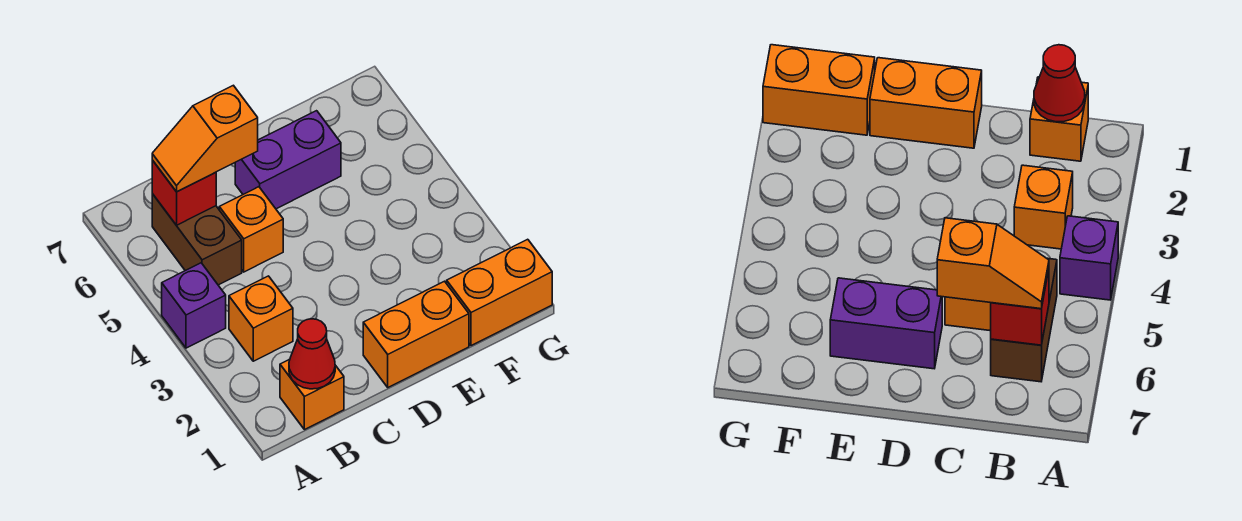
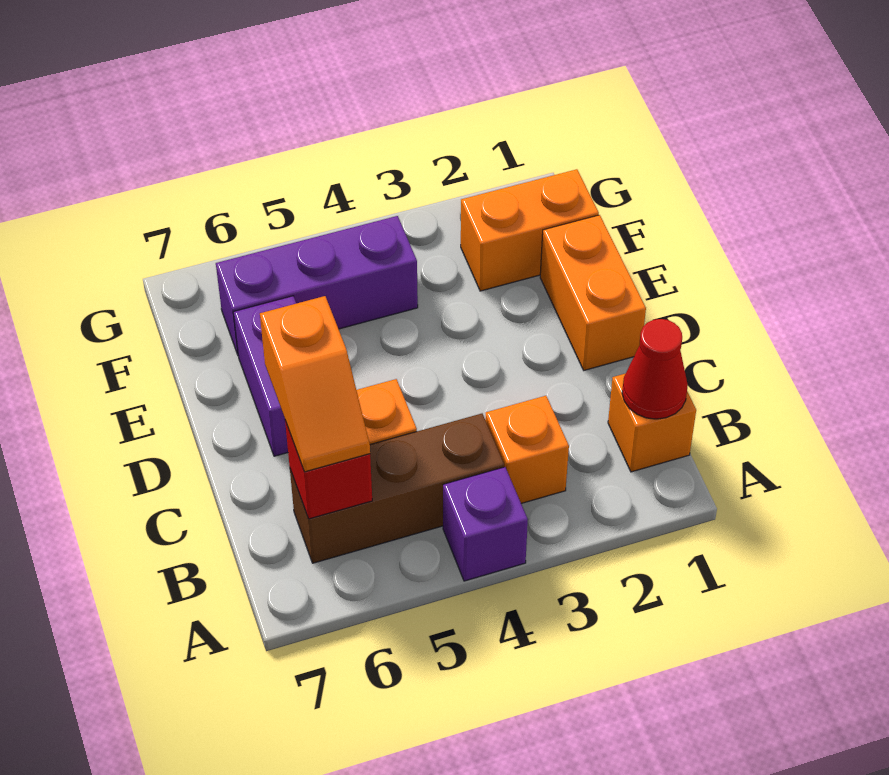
brown brick B5:B6 level 1 -> brown brick B4:B6 level 1
orange brick F1:G1 level 1 -> orange brick F1:F2 level 1
none -> purple brick F4:F6 level 1

